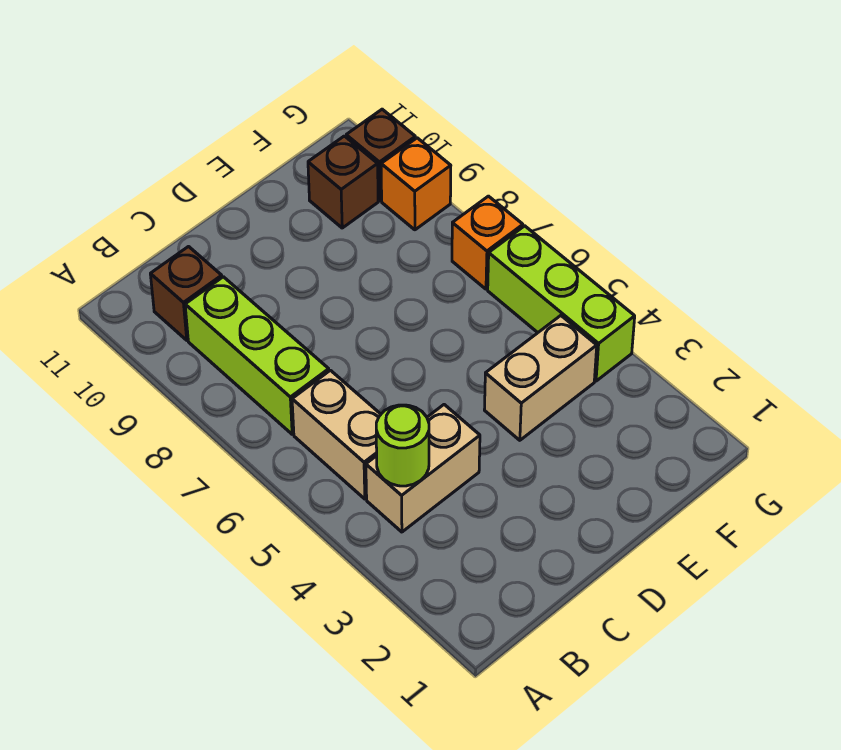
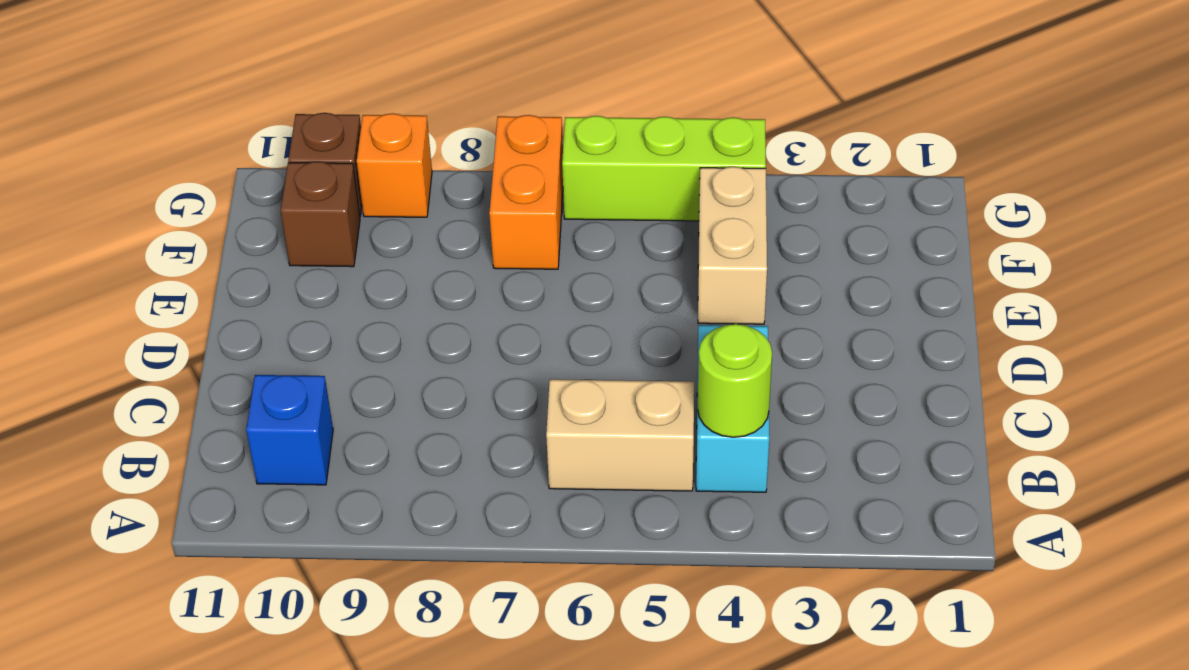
tan brick B4:C4 level 1 -> cyan brick B4:C4 level 1
lime brick B7:B9 level 1 -> none
brown brick B10 level 1 -> blue brick B10 level 1
orange brick G7 level 1 -> orange brick F7:G7 level 1

